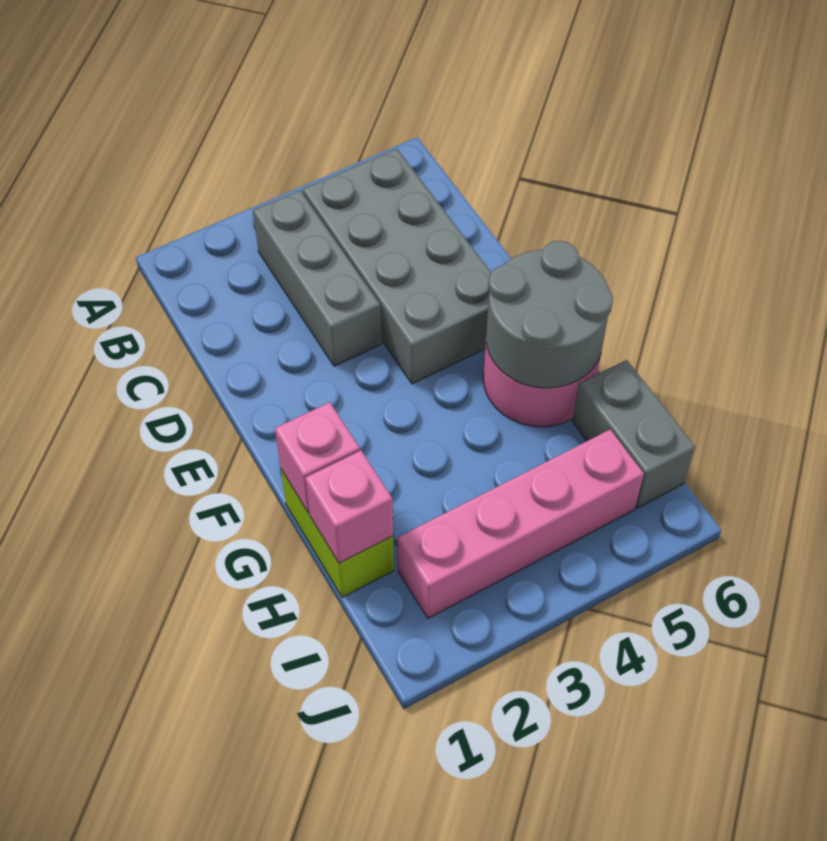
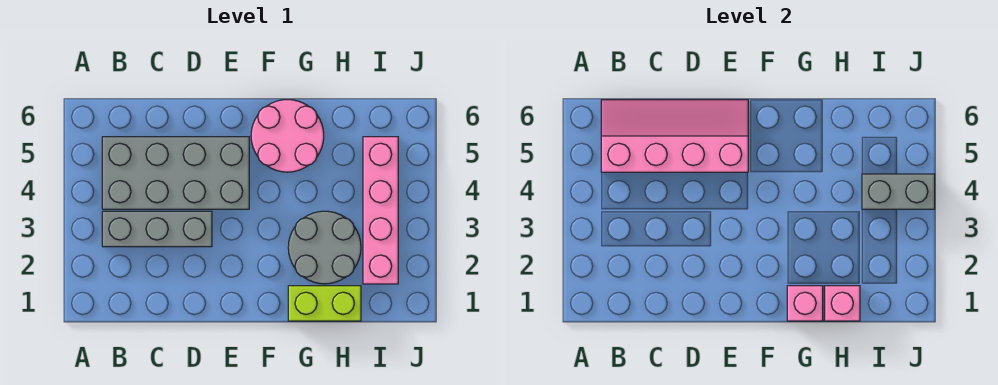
none -> pink slope B5:E6 level 2 top 5
grey round brick F5:G6 level 2 -> grey round brick G2:H3 level 1
grey brick H6:I6 level 1 -> grey brick I4:J4 level 2

